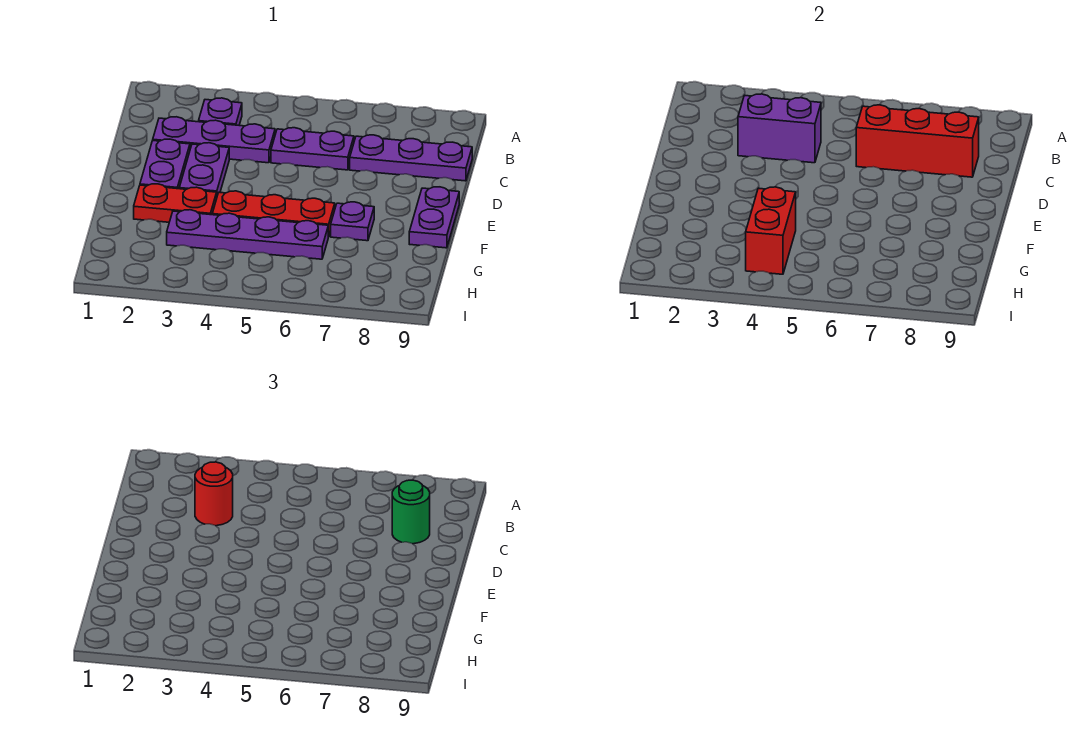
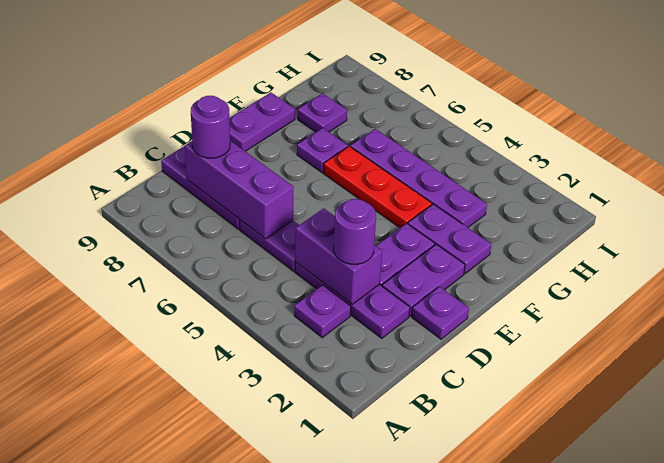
red round brick C3 level 3 -> purple round brick C3 level 3
red brick C6:C8 level 2 -> purple brick C6:C8 level 2
green round brick C8 level 3 -> purple round brick C8 level 3
none -> purple plate D1 level 1
red plate F2:F3 level 1 -> purple plate F2:F3 level 1
red brick G4:H4 level 2 -> none
none -> purple plate G8 level 1

